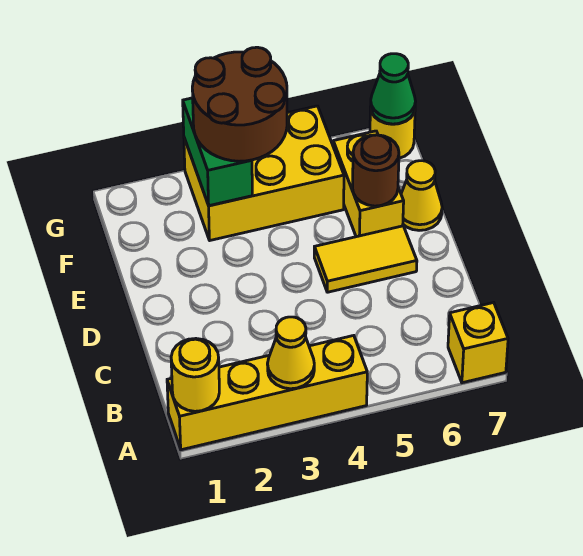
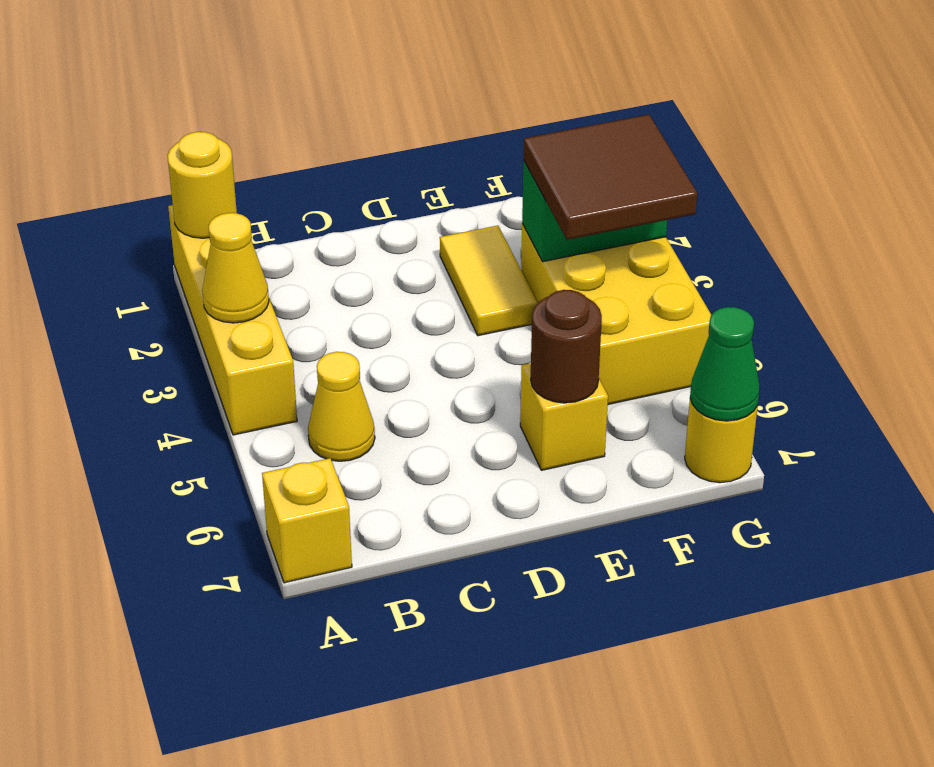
yellow tile D5:D6 level 1 -> yellow tile E2:E3 level 1
yellow brick E6:F6 level 1 -> yellow brick E6 level 1
yellow cone E7 level 1 -> yellow cone B5 level 1
brown round brick F3:G4 level 3 -> brown tile F3:G4 level 3

